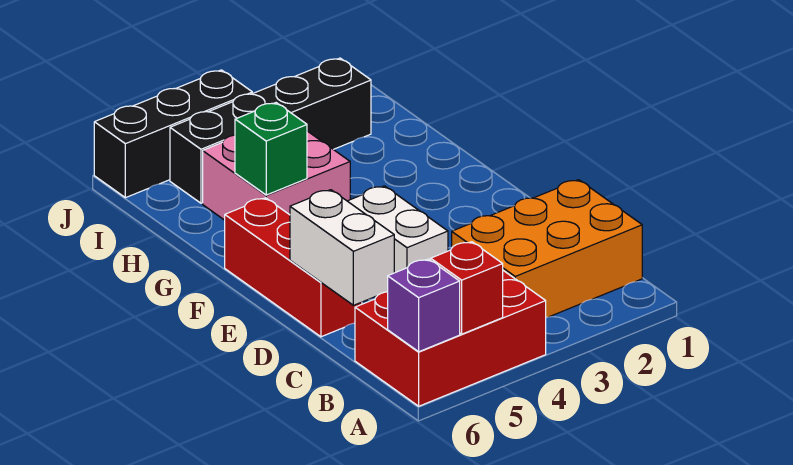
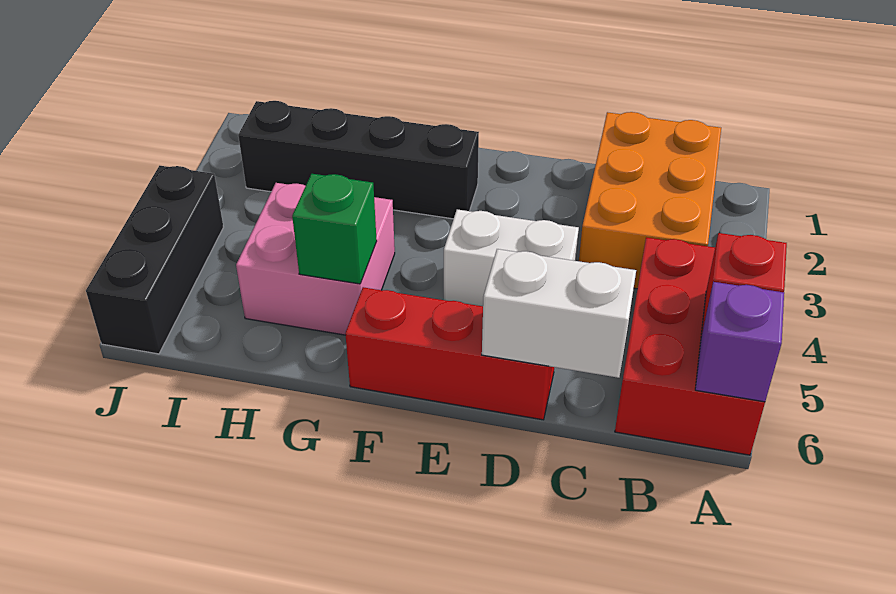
black brick I2:I5 level 1 -> black brick F2:I2 level 1

